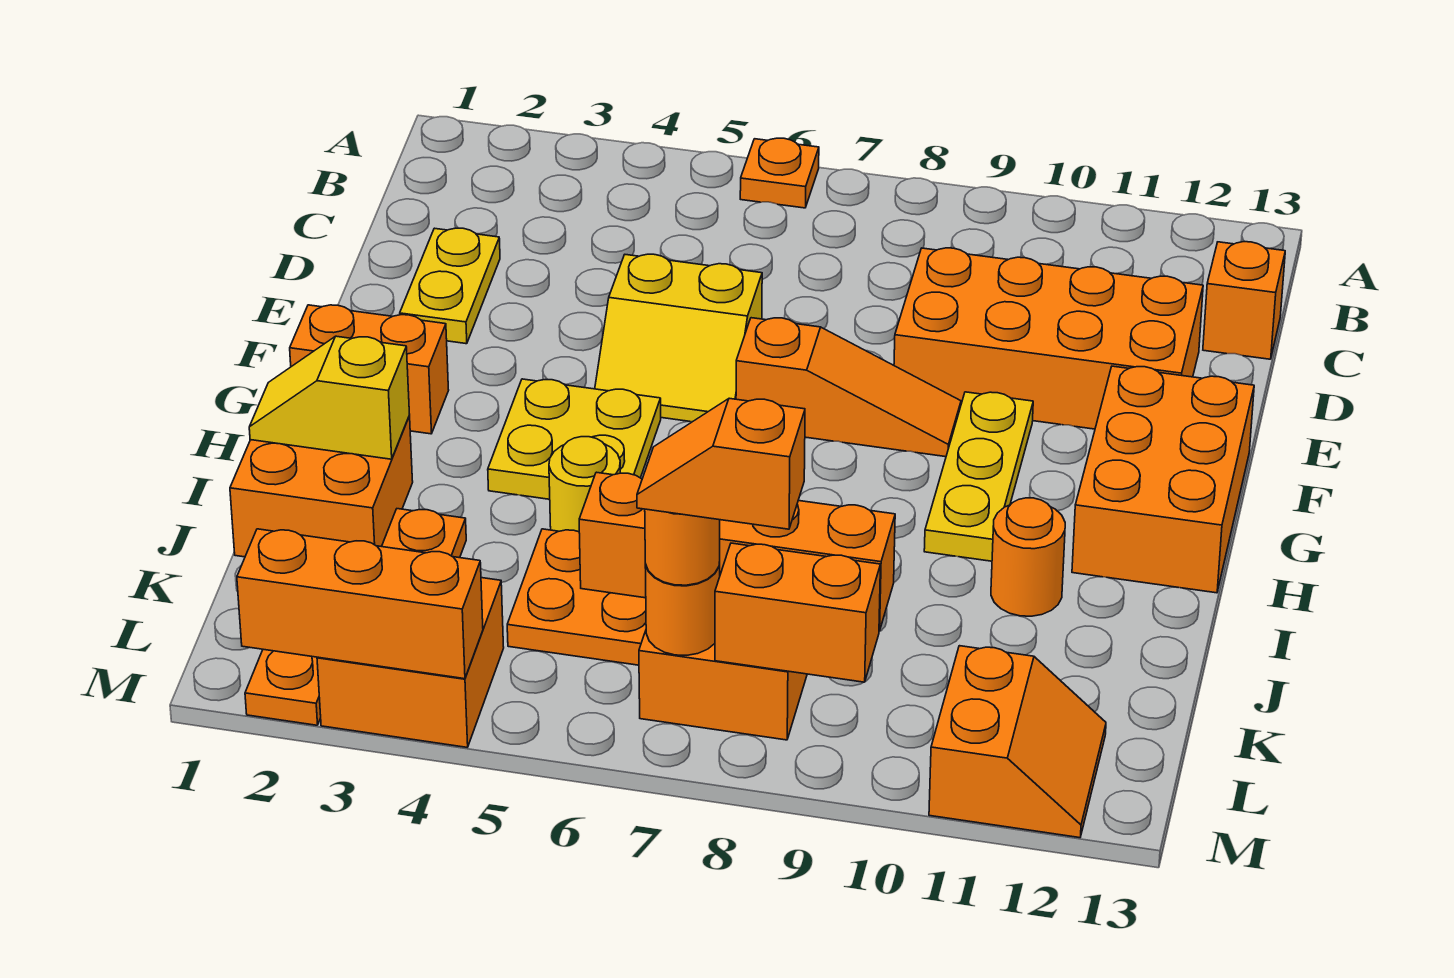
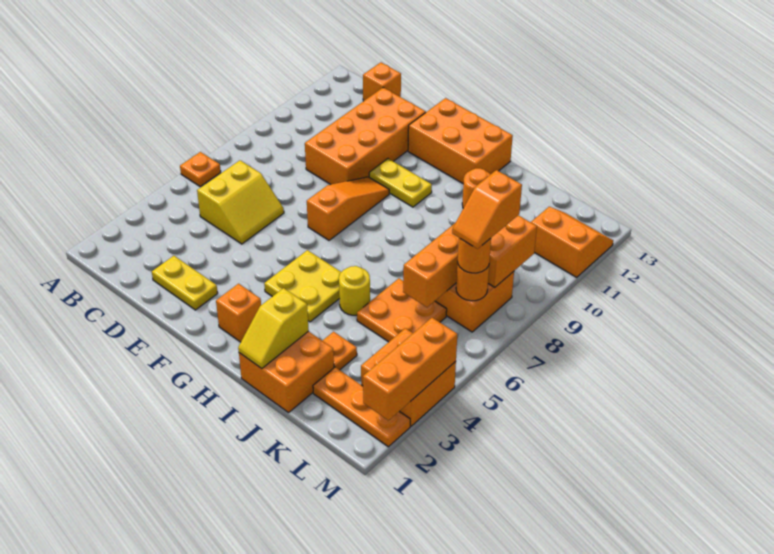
yellow slope E5:F6 level 1 top E -> yellow slope C5:D6 level 1 top C
yellow plate F10:H10 level 1 -> yellow plate F10:G10 level 1
orange brick G1:G2 level 1 -> orange brick G2 level 1

